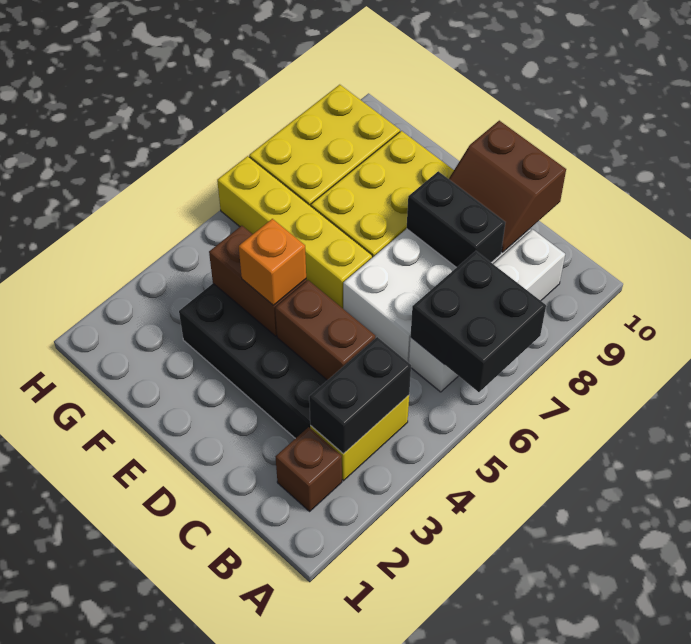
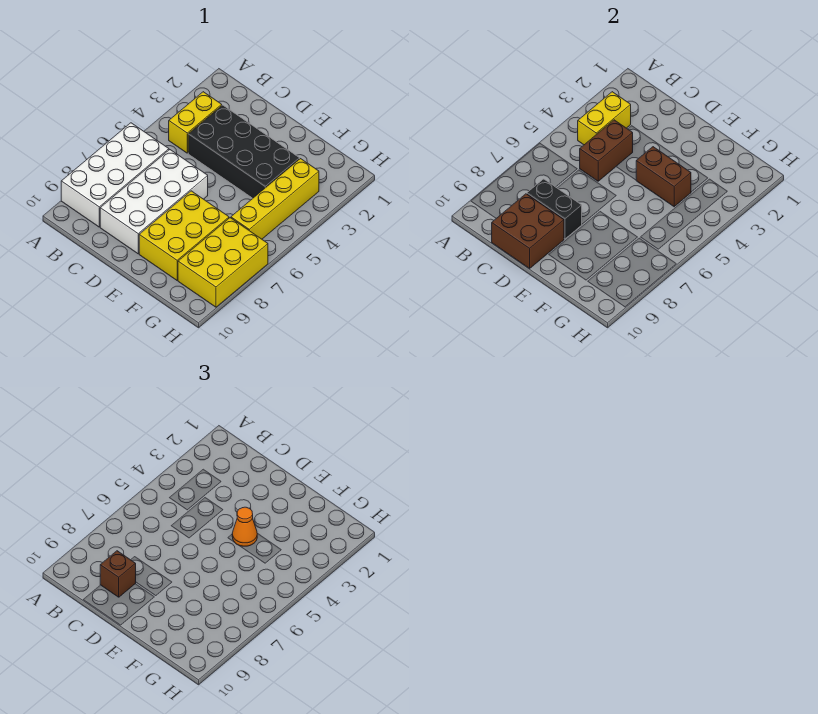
black brick A6:B7 level 2 -> none
brown brick B2 level 1 -> brown brick C9 level 3
black brick B3:B4 level 2 -> yellow brick B3:B4 level 2
white brick B6:B9 level 1 -> white brick A6:B9 level 1
brown brick C4:D4 level 2 -> brown brick C4:C5 level 2
brown slope C9:D10 level 2 top 10 -> brown brick C9:D10 level 2
orange brick E4 level 3 -> orange cone E4 level 3
yellow brick E6:H6 level 1 -> yellow brick G3:G6 level 1

